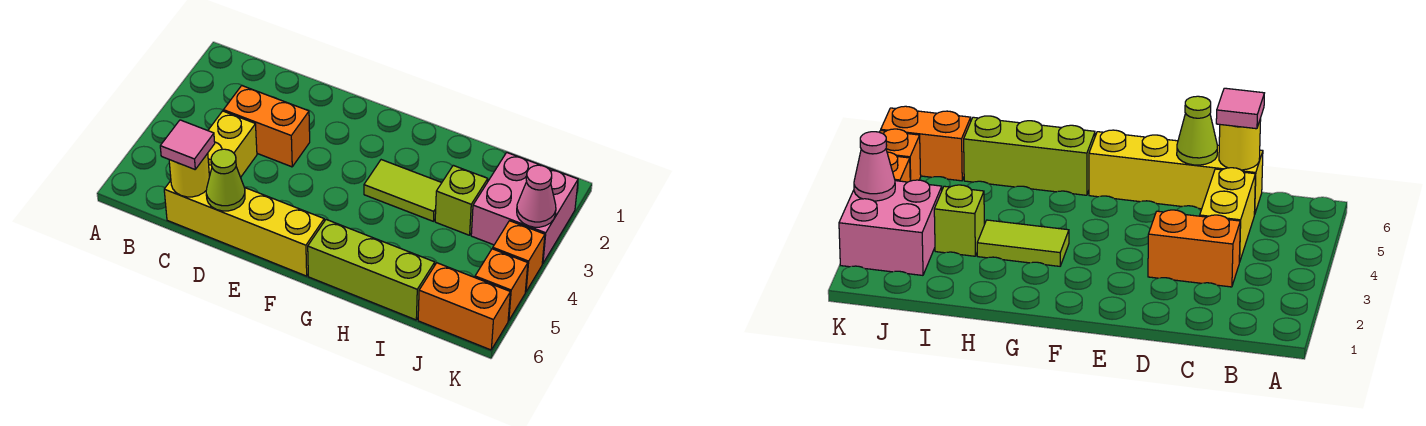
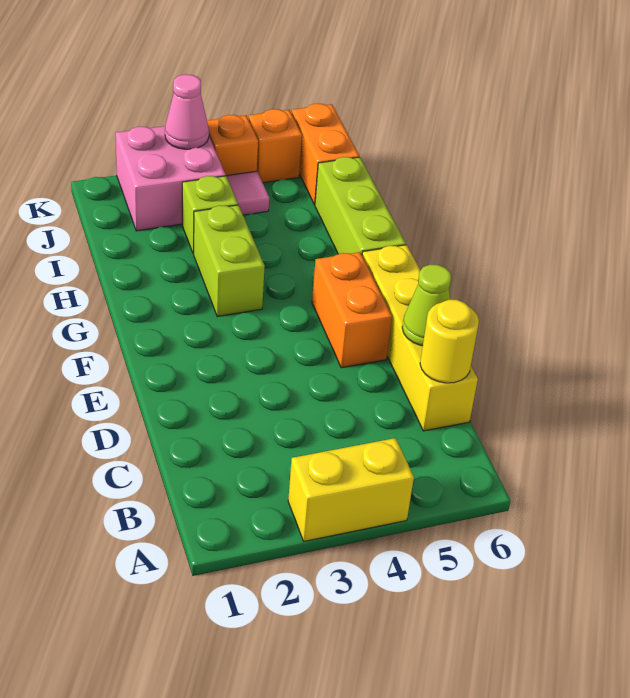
orange brick C3:D3 level 1 -> orange brick E5:F5 level 1
yellow brick C4:C5 level 1 -> yellow brick A3:A4 level 1
pink tile C6 level 3 -> pink tile J4 level 1
lime tile G3:H3 level 1 -> lime brick G3:H3 level 1

